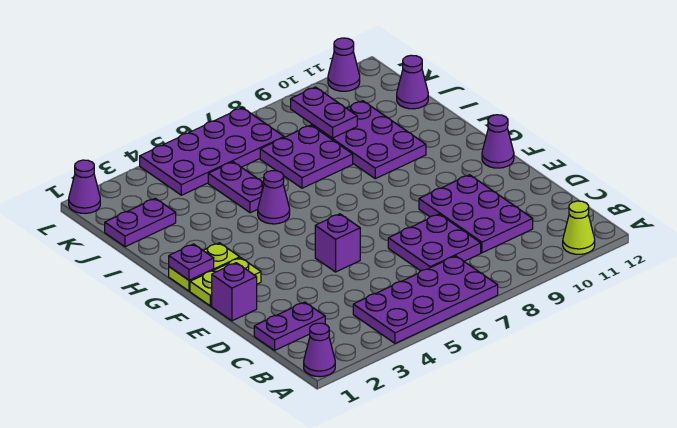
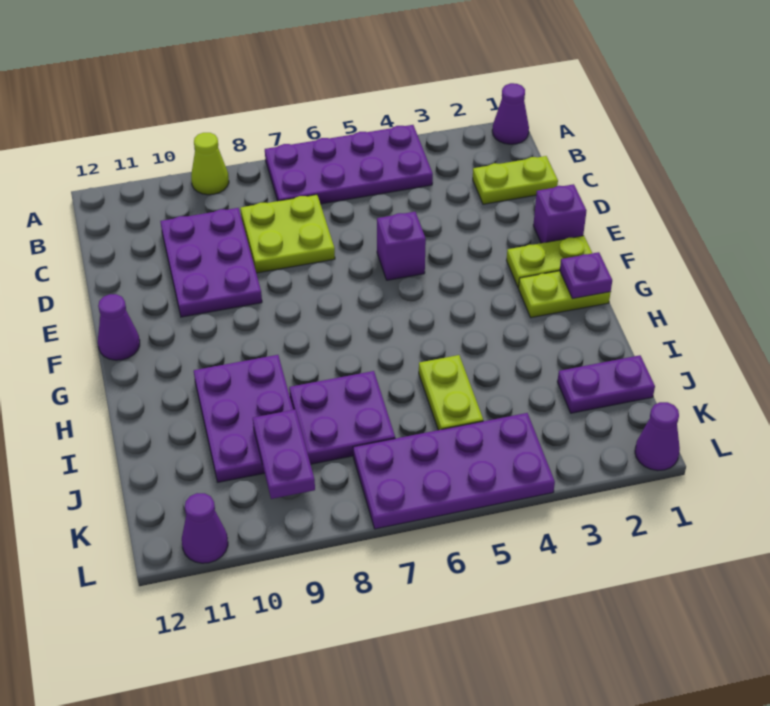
lime cone A11 level 1 -> lime cone A9 level 1
purple plate C1:C2 level 1 -> lime plate C1:C2 level 1
purple plate C7:D8 level 1 -> lime plate C7:D8 level 1
purple cone H5 level 1 -> none
purple plate I5:J5 level 1 -> lime plate I5:J5 level 1
purple cone J12 level 1 -> none

